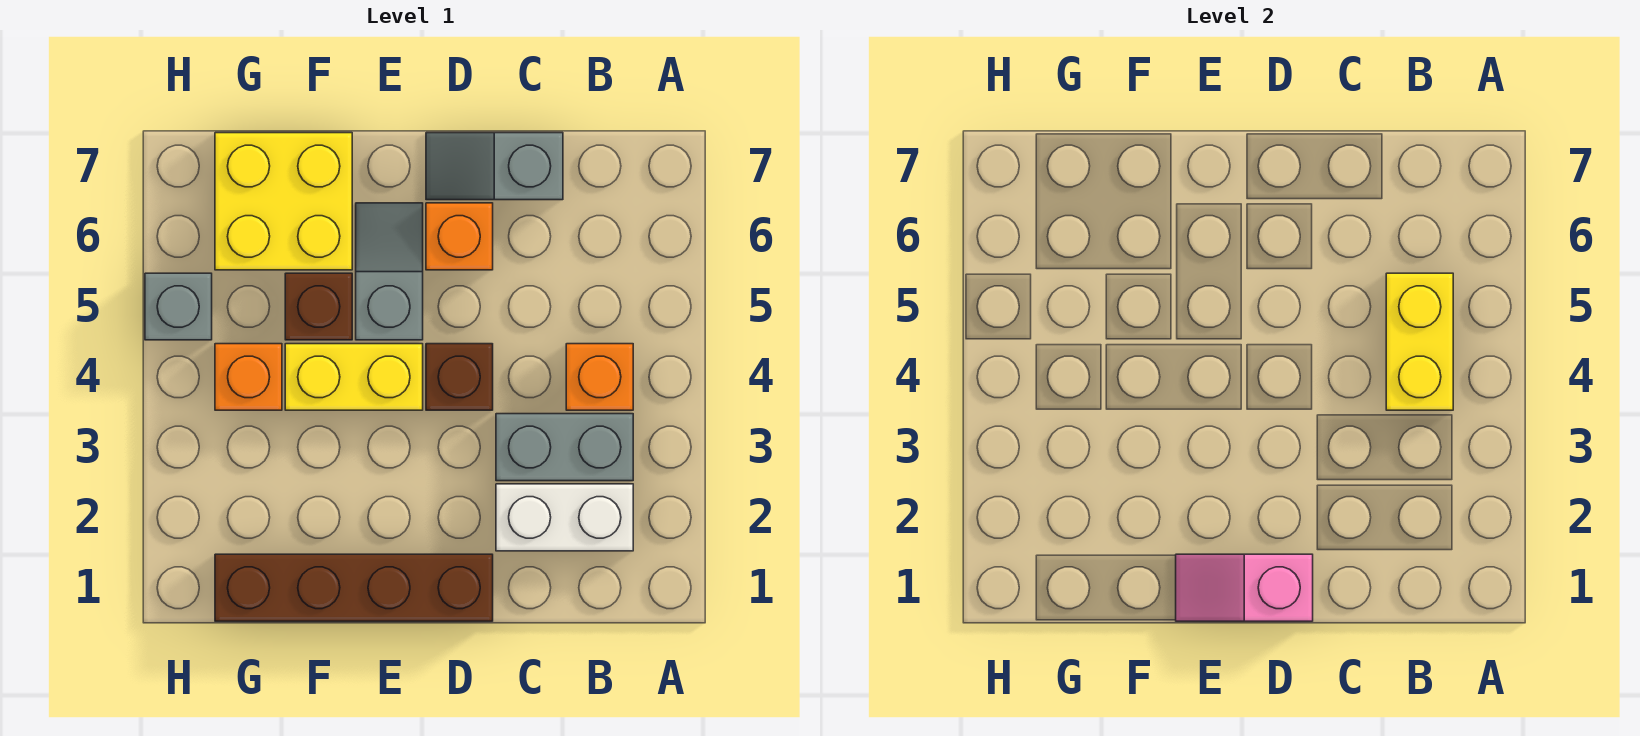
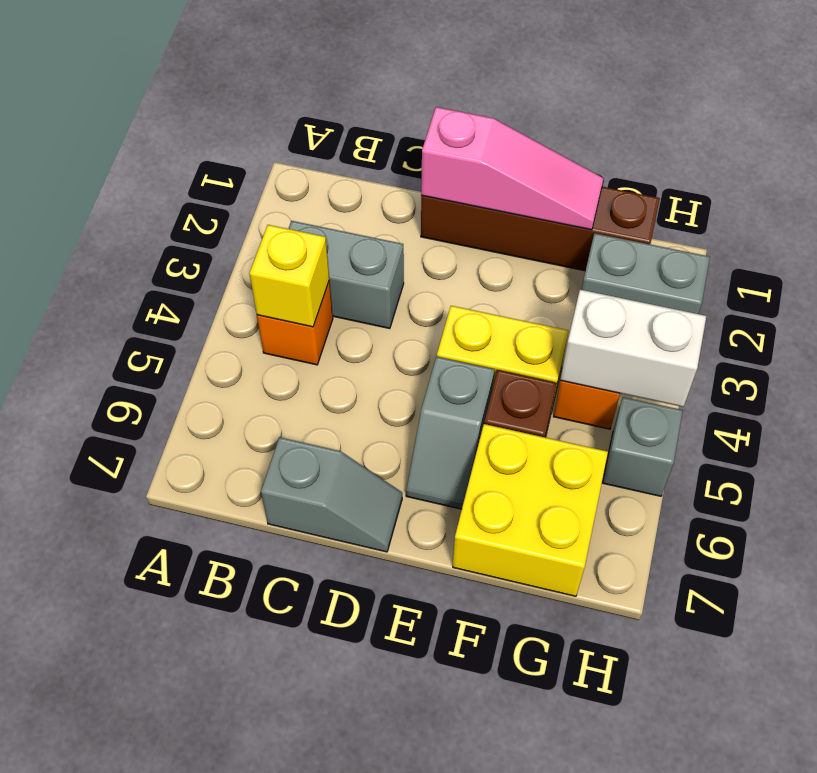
white brick B2:C2 level 1 -> white brick G4:H4 level 2
yellow brick B4:B5 level 2 -> yellow brick B4 level 2
pink slope D1:E1 level 2 top D -> pink slope D1:F1 level 2 top D
brown brick D4 level 1 -> none
orange brick D6 level 1 -> none
none -> grey brick G2:H2 level 1

